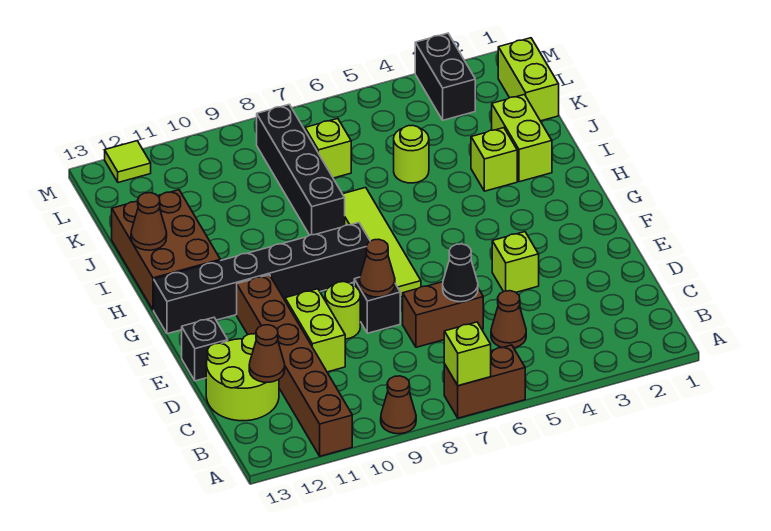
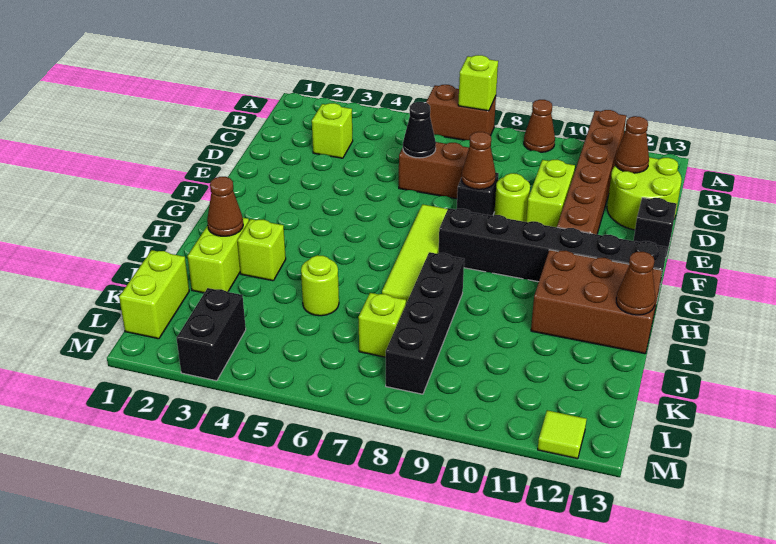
brown cone C5 level 1 -> brown cone I2 level 2
lime brick E4 level 1 -> lime brick C3 level 1
brown brick H12:J13 level 1 -> brown brick H11:I13 level 1

